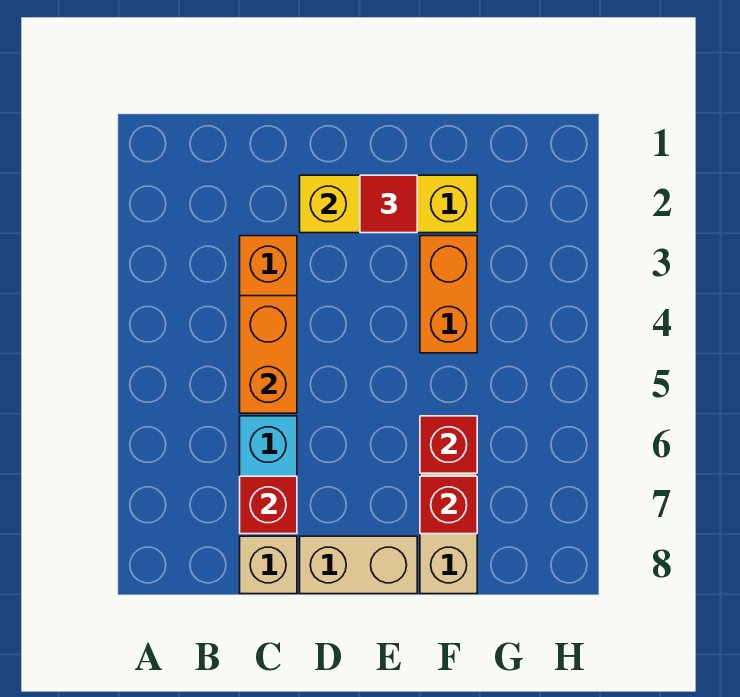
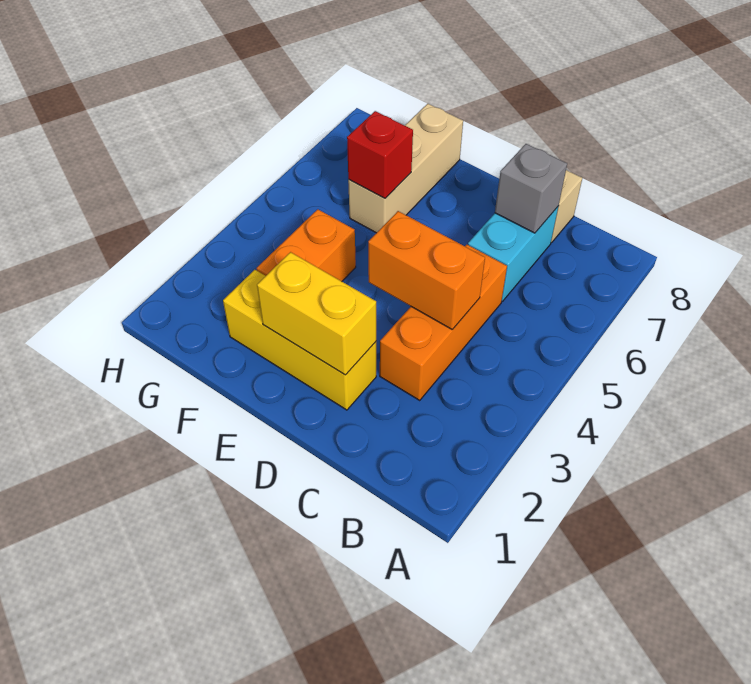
orange brick C4:C5 level 2 -> orange brick C4:D4 level 2
red brick C7 level 2 -> grey brick C7 level 2
tan brick D8:E8 level 1 -> none
red tile E2 level 3 -> none
red brick F7 level 2 -> none

